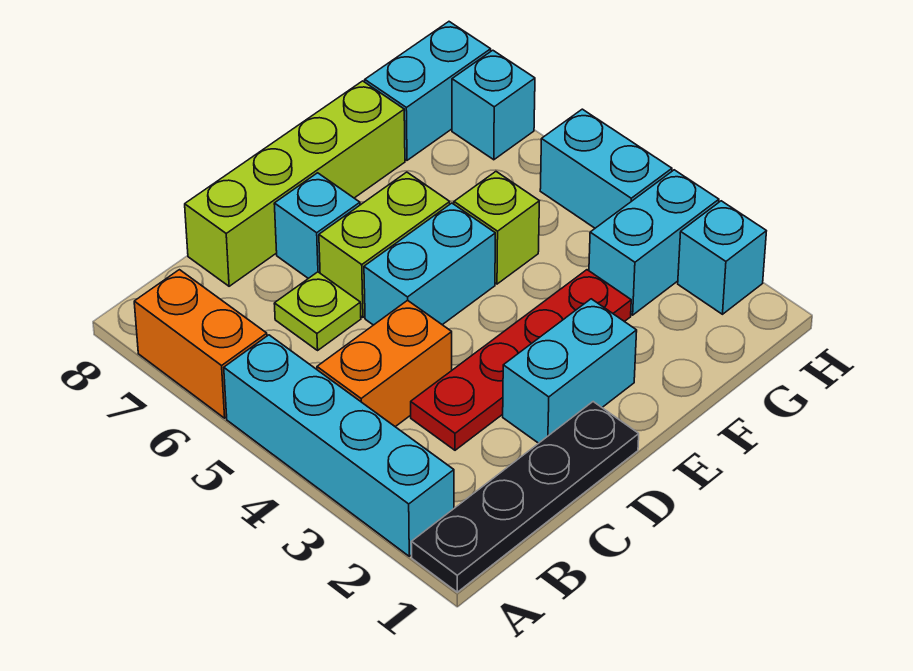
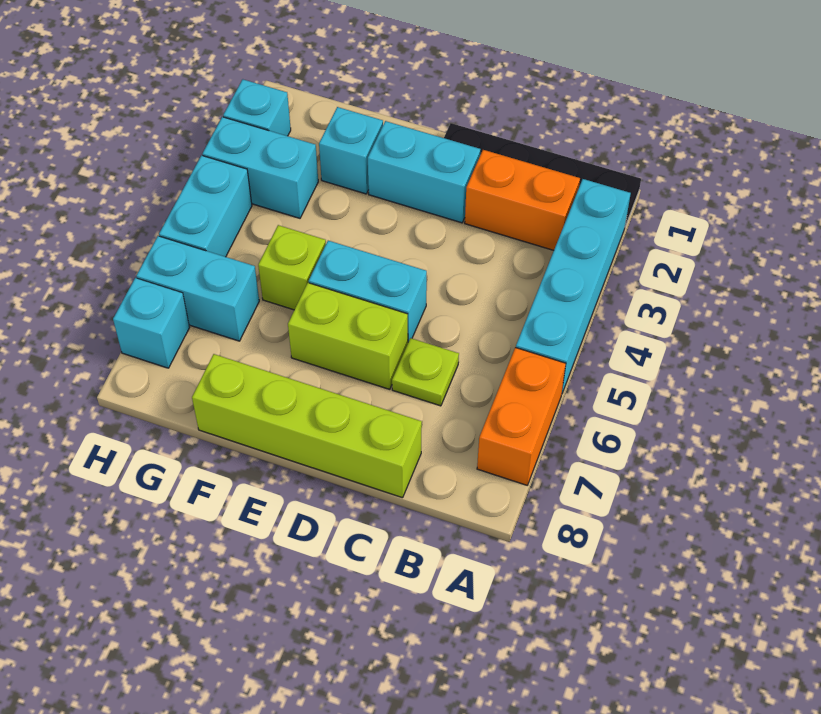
orange brick B4:C4 level 1 -> orange brick B2:C2 level 1
red plate C3:F3 level 1 -> none
cyan brick D7 level 1 -> cyan brick F2 level 1
cyan brick G8:H8 level 1 -> cyan brick G6:H6 level 1

